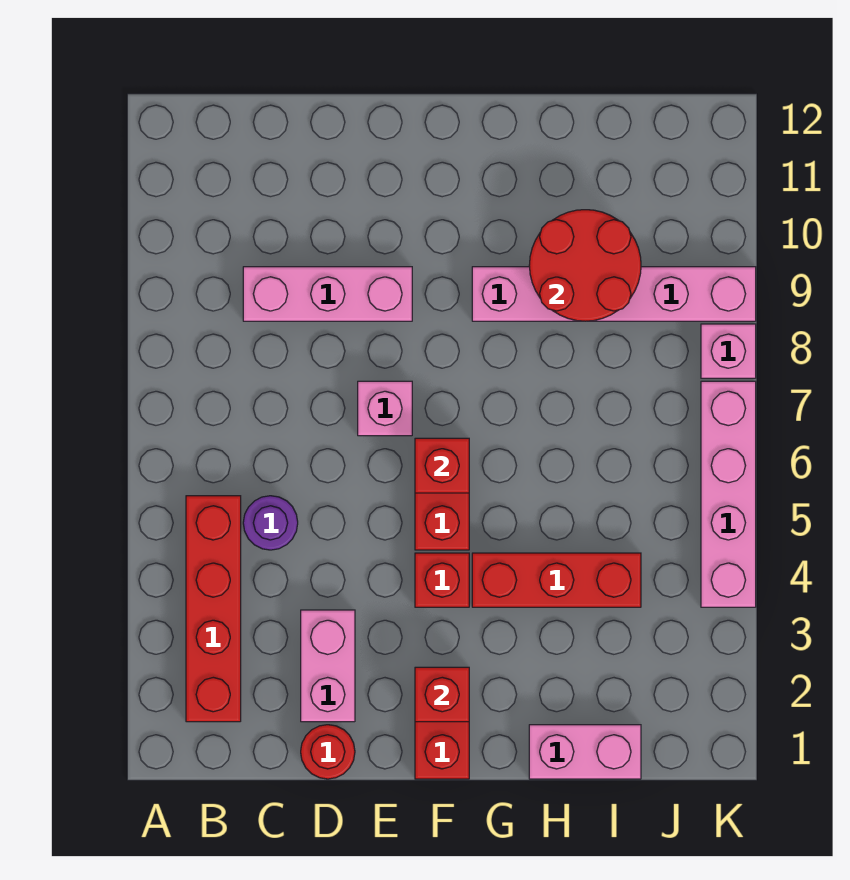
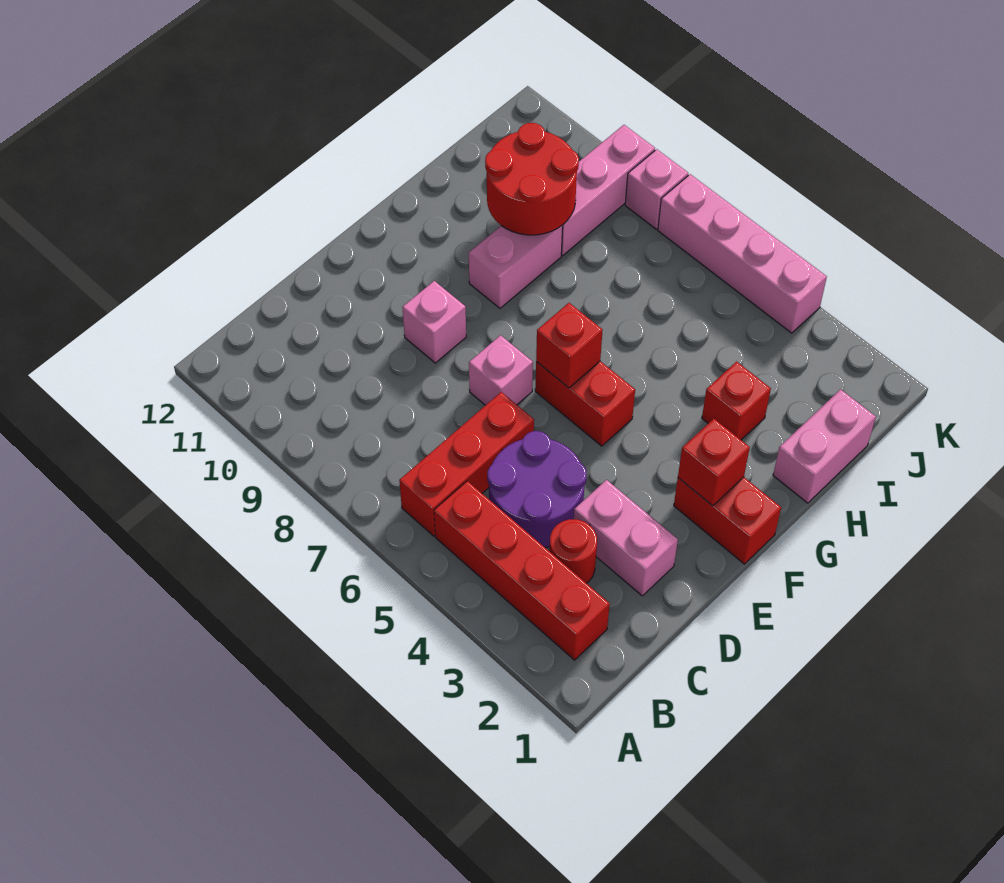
purple round brick C5 level 1 -> purple round brick C4:D5 level 1
pink brick C9:E9 level 1 -> pink brick E9 level 1
red round brick D1 level 1 -> red round brick C3 level 1
red brick F4 level 1 -> red brick H3 level 1
red brick G4:I4 level 1 -> red brick B6:D6 level 1

